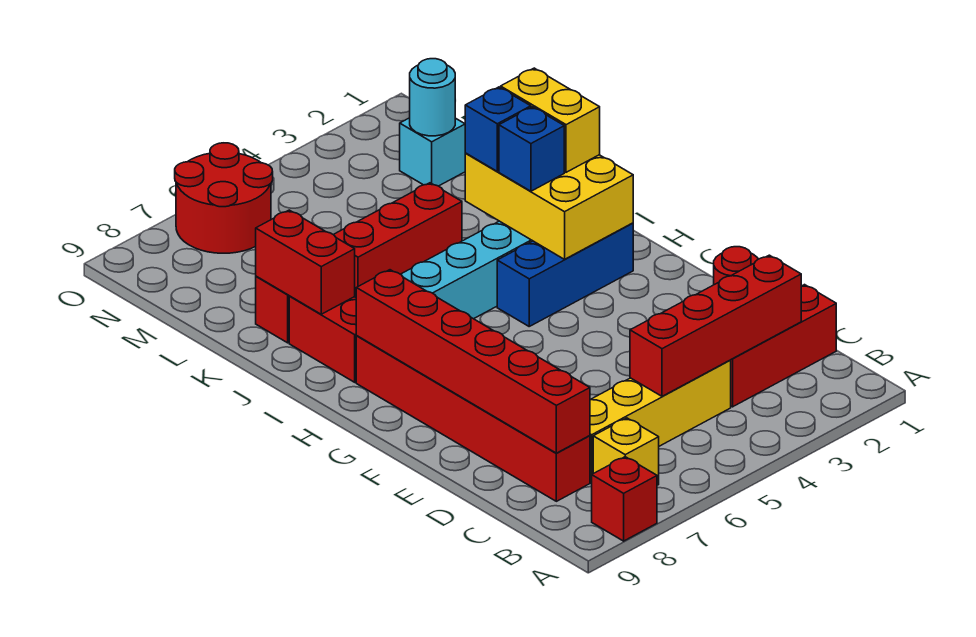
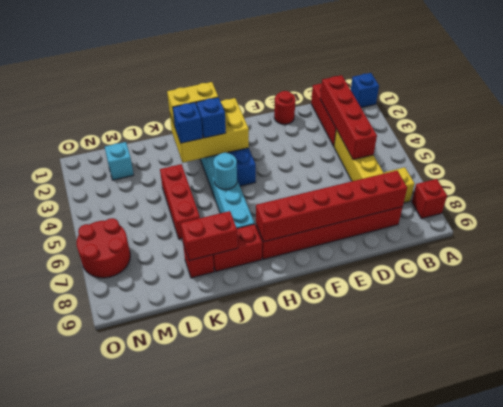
none -> blue brick A1 level 1
cyan round brick M2 level 2 -> cyan round brick I5 level 2

